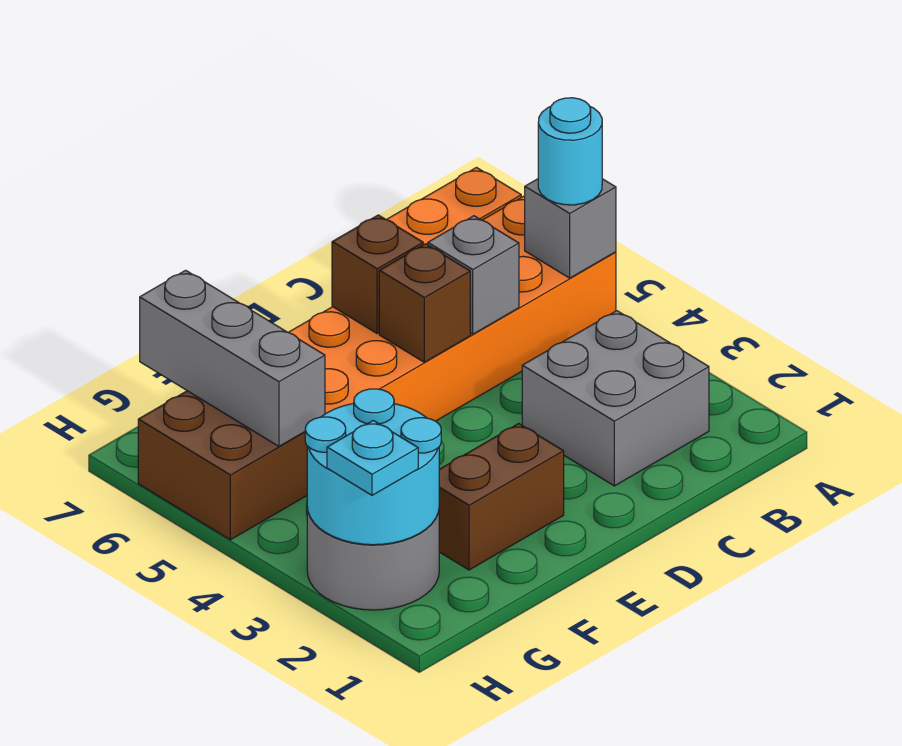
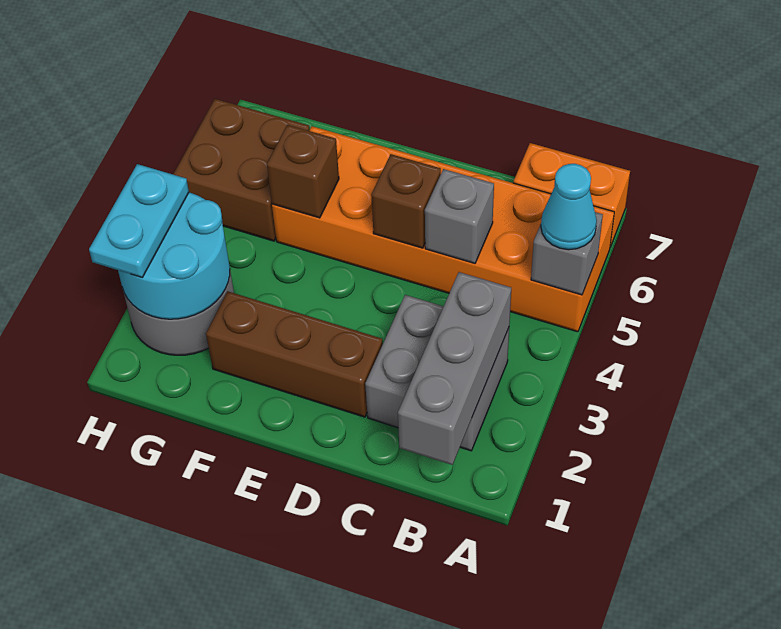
cyan round brick A5 level 3 -> cyan cone A5 level 3
brown brick D6 level 2 -> brown brick F5 level 2
brown brick E2:F2 level 1 -> brown brick D2:F2 level 1
grey brick G5:G7 level 2 -> grey brick B1:B3 level 2
cyan plate H2 level 3 -> cyan plate H2:H3 level 3

